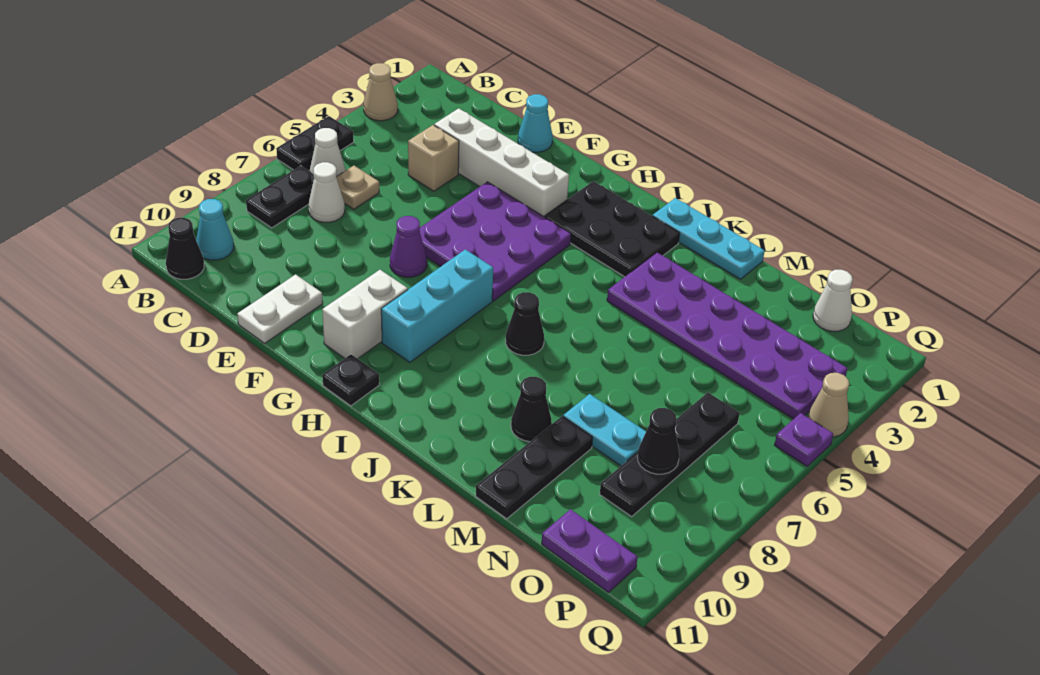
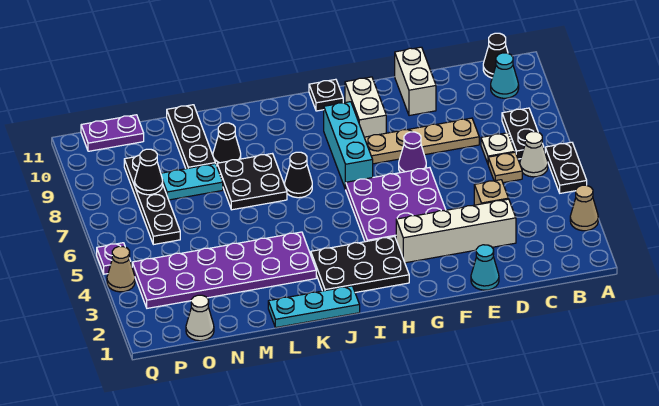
white cone C7 level 1 -> white plate C7 level 1
none -> tan plate D8:G8 level 1
white plate E10:E11 level 1 -> white brick E10:E11 level 1
none -> black plate K7:L8 level 1

